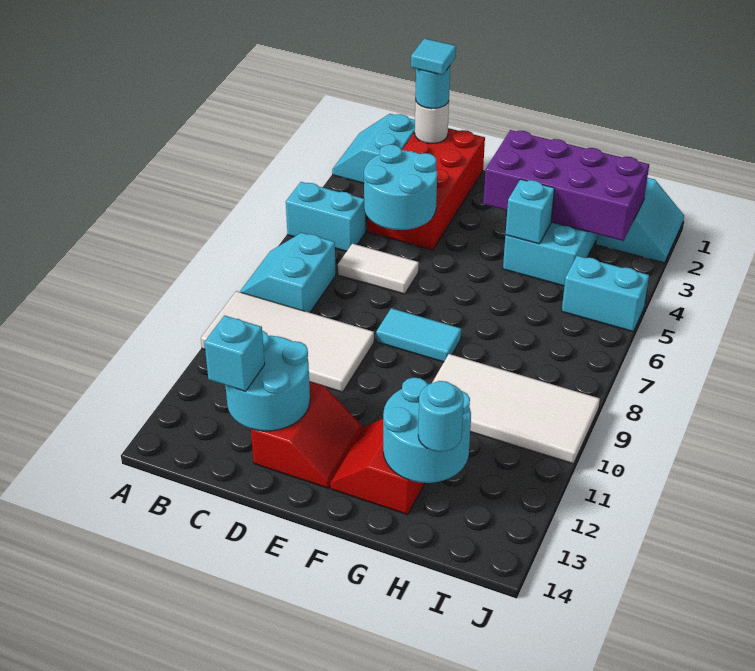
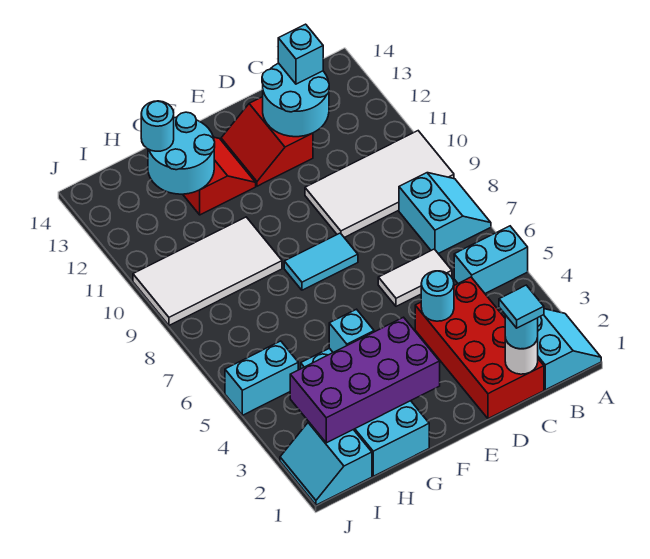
cyan round brick C4:D5 level 2 -> cyan round brick D4 level 2

